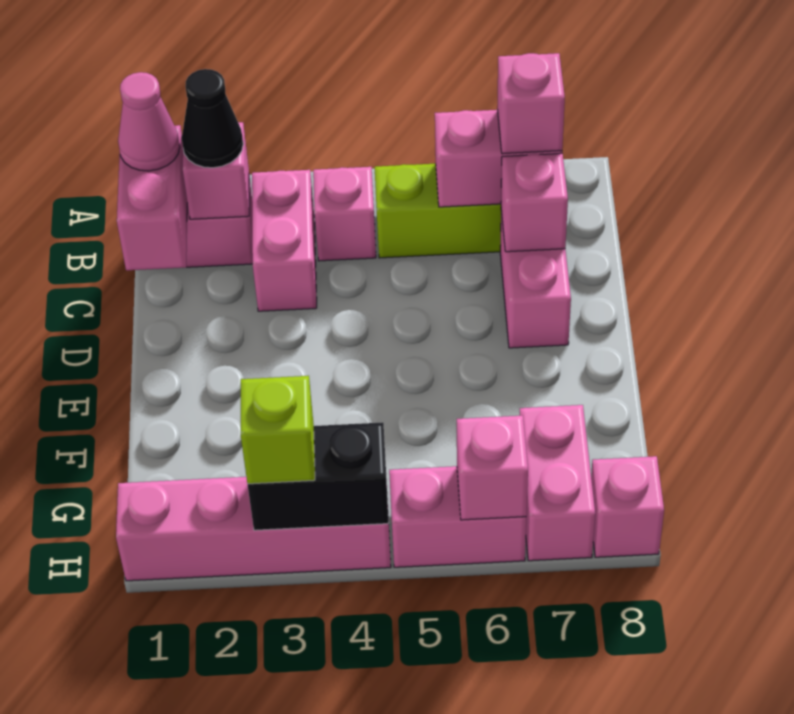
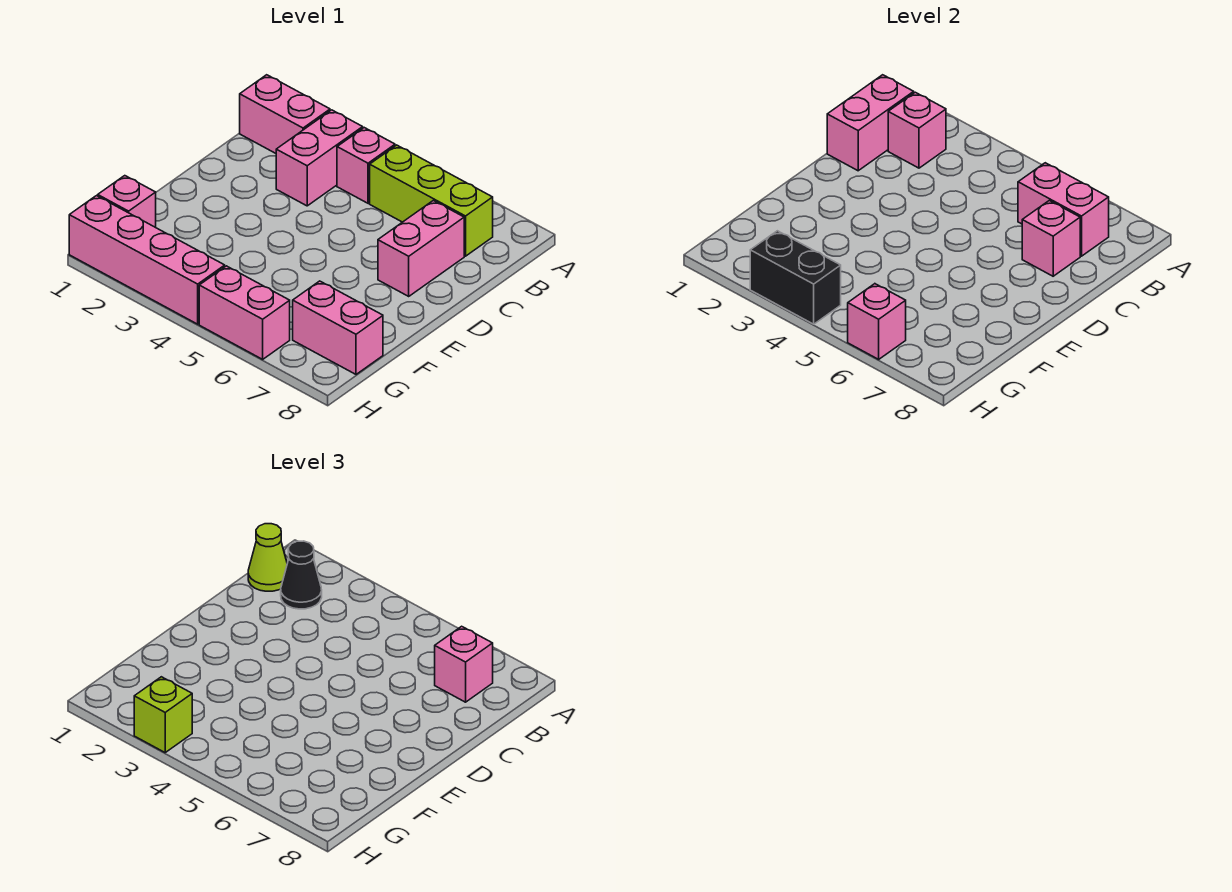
pink cone B1 level 3 -> lime cone B1 level 3
pink brick G7:H7 level 1 -> pink brick G7:G8 level 1
pink brick H8 level 1 -> pink brick G1 level 1

